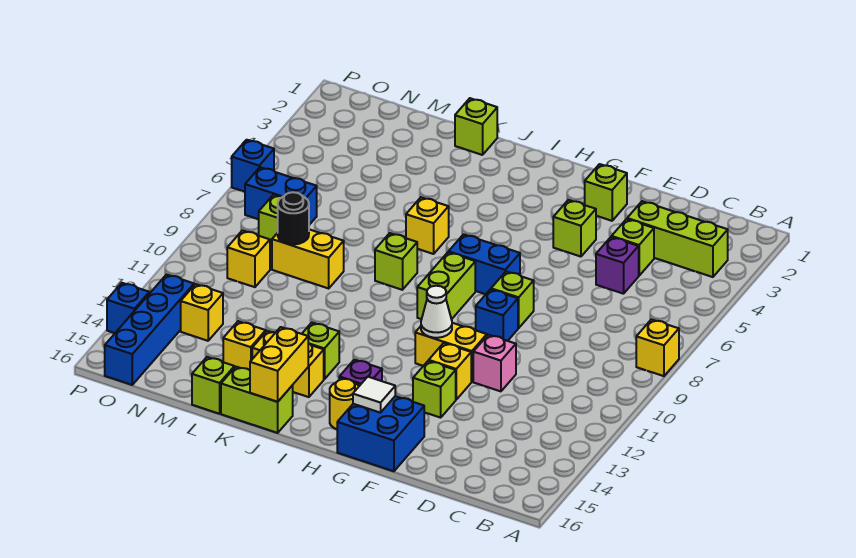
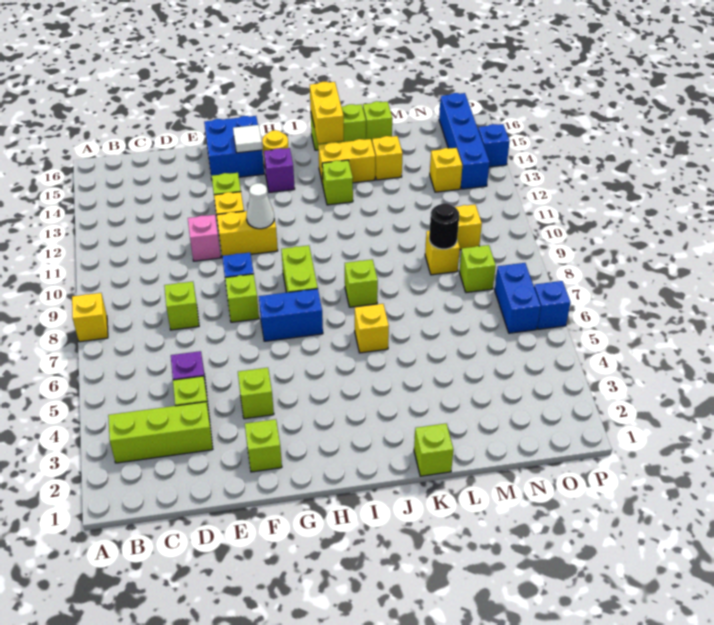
none -> lime brick D8 level 1
yellow brick L9:M9 level 1 -> yellow brick M9 level 1
blue brick N7:O7 level 1 -> blue brick O6:O7 level 1

